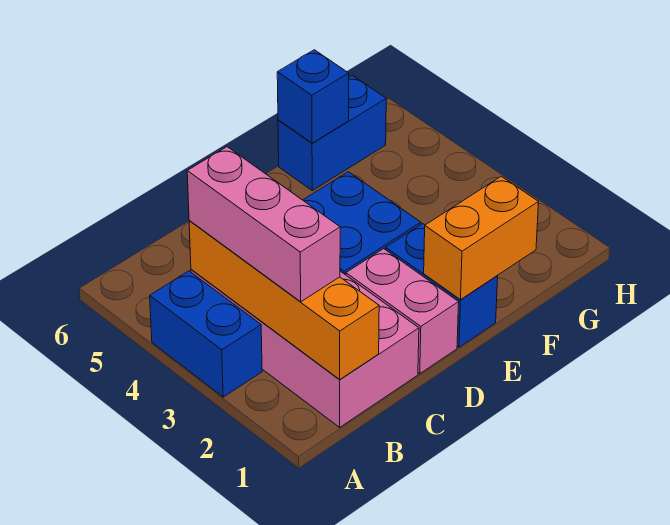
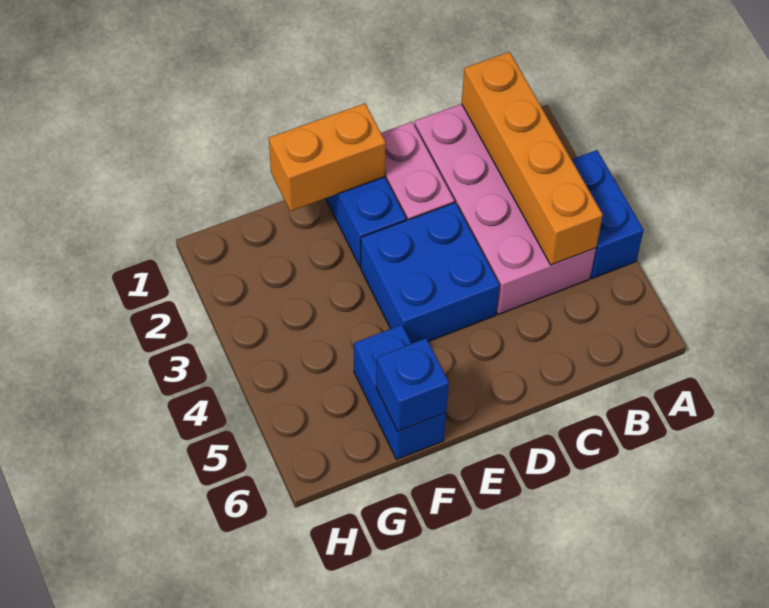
pink brick B2:B4 level 3 -> none
blue brick F6:G6 level 1 -> blue brick F5:F6 level 1

